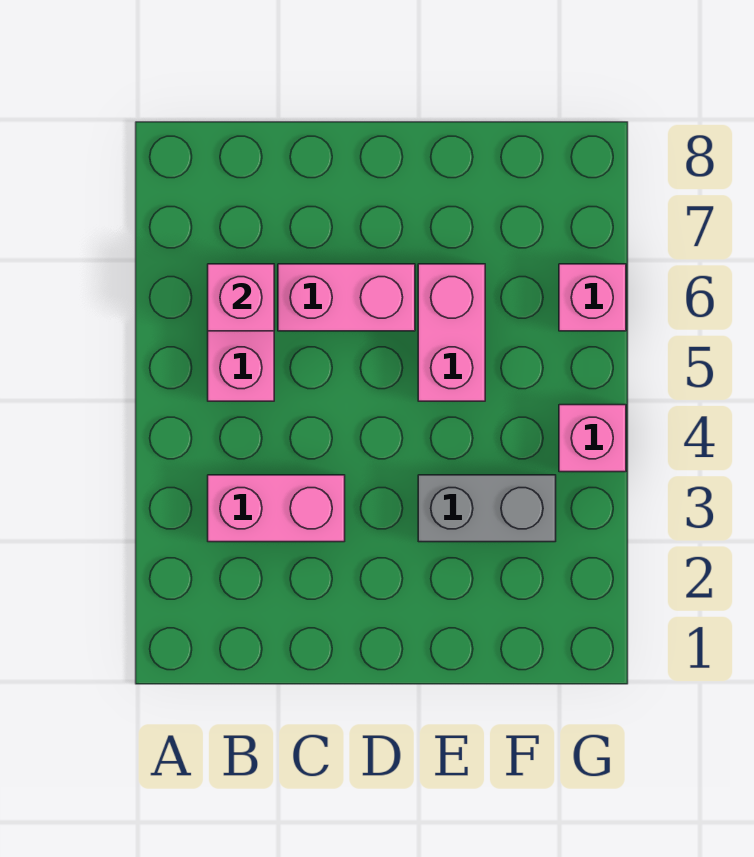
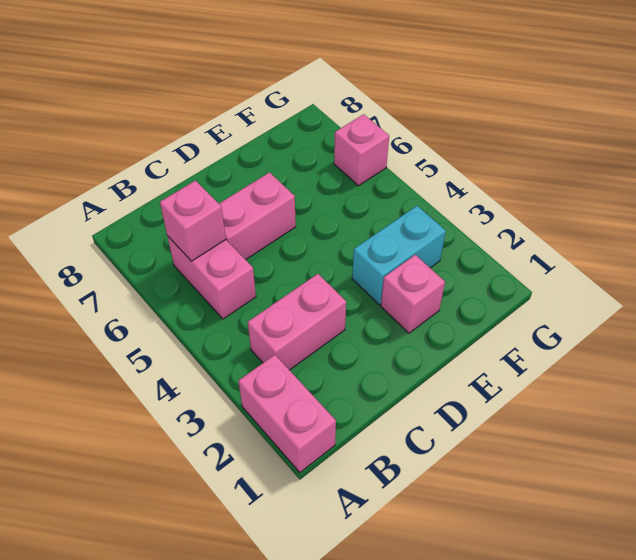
grey brick E3:F3 level 1 -> cyan brick E3:F3 level 1
pink brick E5:E6 level 1 -> pink brick A1:A2 level 1
pink brick G4 level 1 -> pink brick E2 level 1

